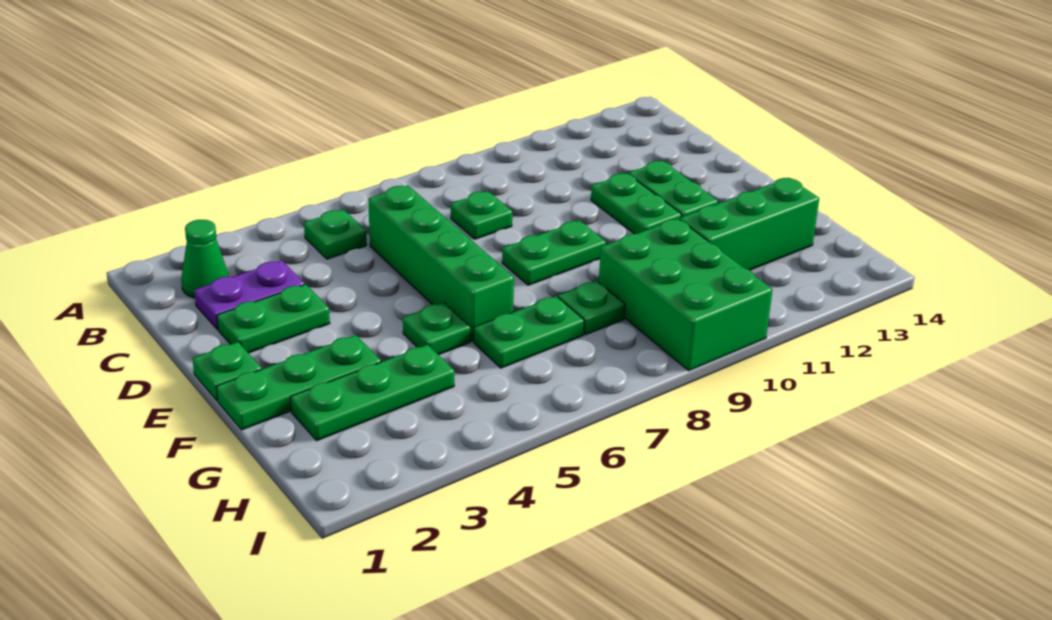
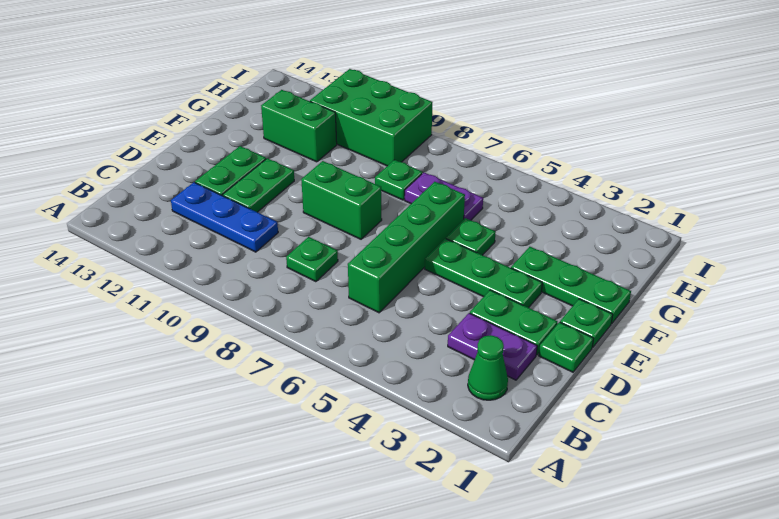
green plate B5 level 1 -> green plate D1 level 1
none -> blue plate C10:C12 level 1
green plate E8:E9 level 1 -> green brick E8:E9 level 1
green plate G2:G4 level 1 -> green plate E3:E5 level 1
green plate G6:G7 level 1 -> purple plate G6:G7 level 1
green brick G9:I10 level 1 -> green brick H9:I11 level 1
green brick G11:G13 level 1 -> green brick G11:G12 level 1

